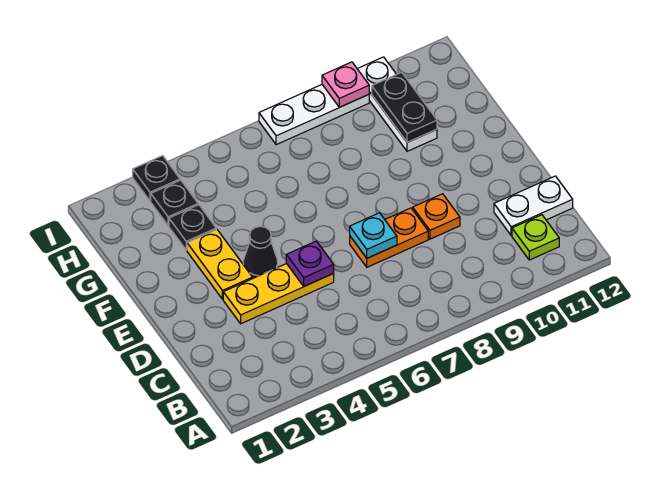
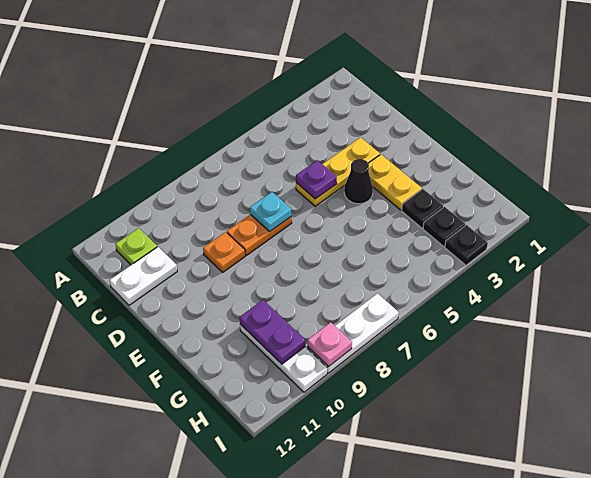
black plate G10:H10 level 2 -> purple plate G10:H10 level 2

